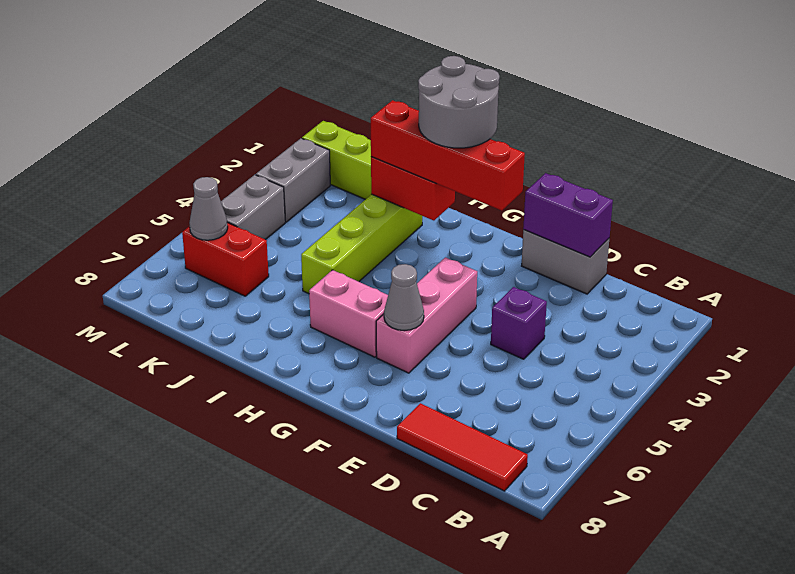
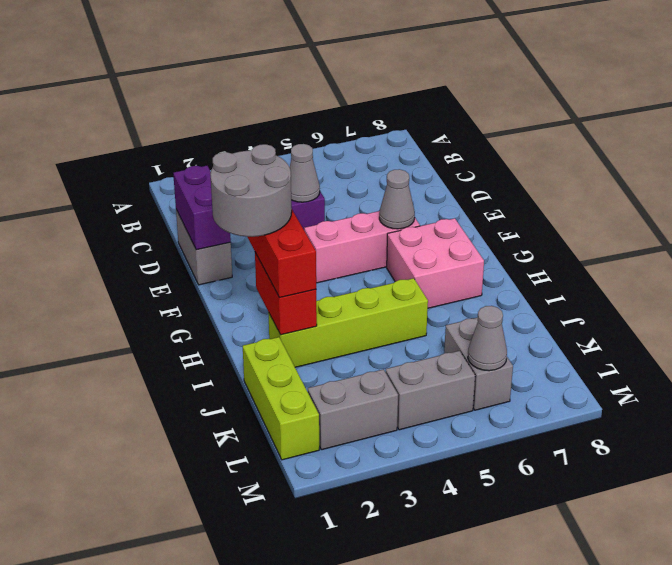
red tile B8:D8 level 1 -> none
none -> grey cone D4 level 2
pink brick G6:H6 level 1 -> pink brick G6:H7 level 1
red brick K6:L6 level 1 -> grey brick K6:L6 level 1

